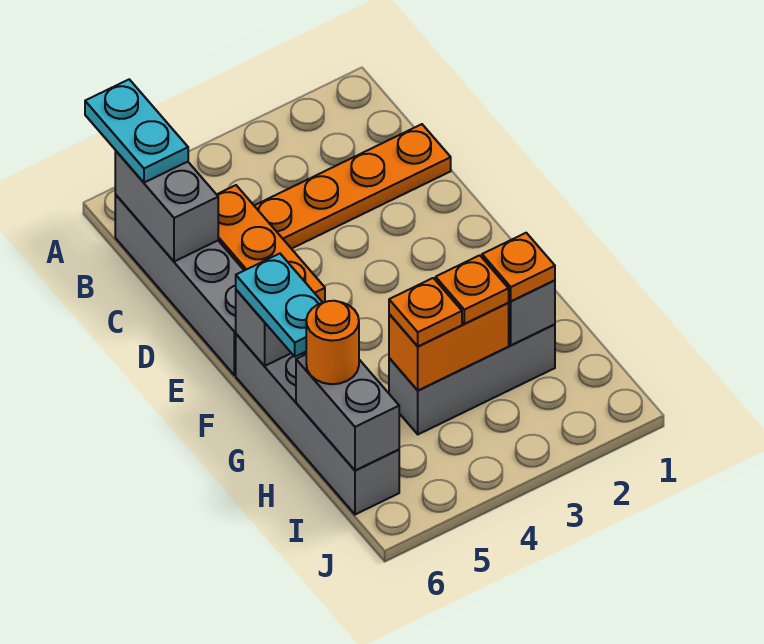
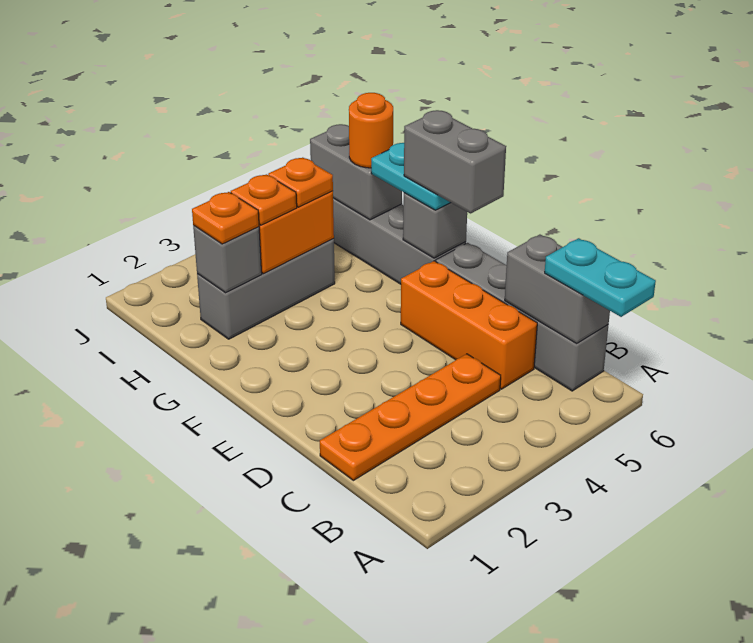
none -> grey brick E6:F6 level 4

